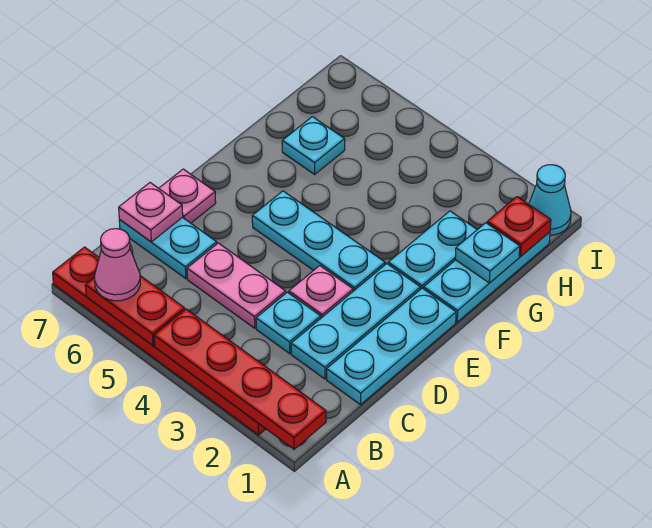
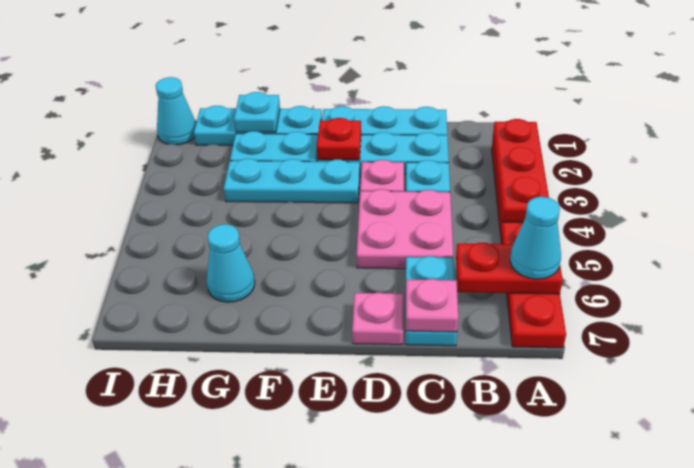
red plate A1:A4 level 2 -> red plate A2:A4 level 2
red plate A5:A6 level 2 -> red plate A6:B6 level 2
pink cone A6 level 3 -> cyan cone A6 level 3
pink plate C4:C5 level 1 -> pink plate C4:D5 level 1
cyan plate E3:E5 level 1 -> cyan plate E3:G3 level 1
cyan plate G6 level 1 -> cyan cone G6 level 1
red plate H1 level 2 -> red plate E2 level 2

